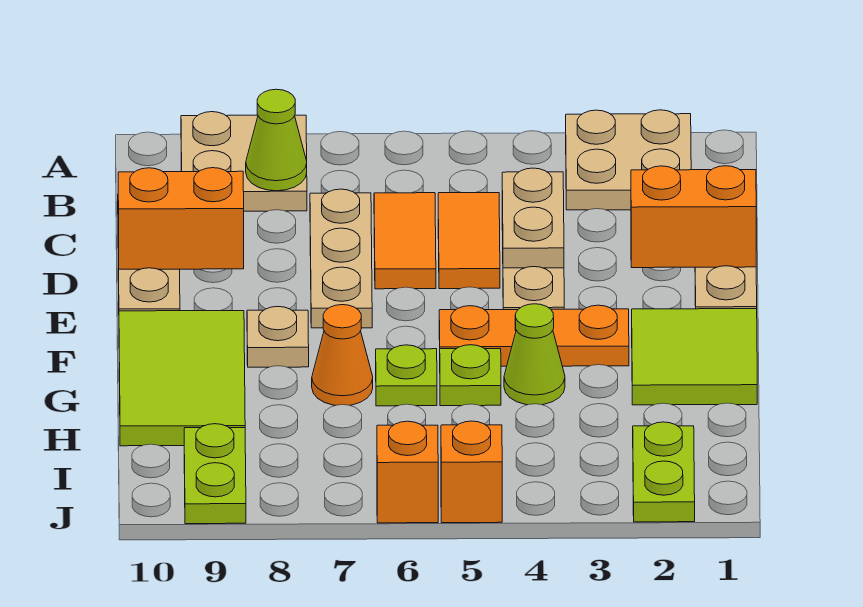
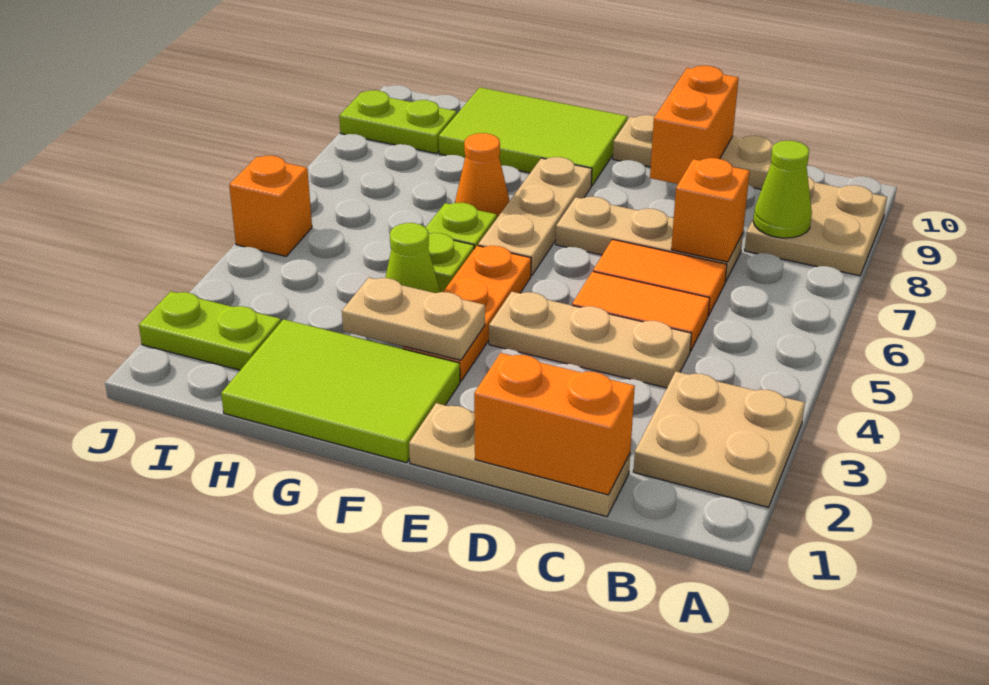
tan plate C4:D4 level 2 -> tan plate F3:G3 level 2
orange brick D1:D2 level 2 -> orange brick C1:D1 level 2
lime tile F1:G2 level 1 -> lime tile F1:H2 level 1
tan plate F8 level 1 -> tan plate F6:F8 level 1
orange brick J6 level 1 -> orange brick C7 level 2

